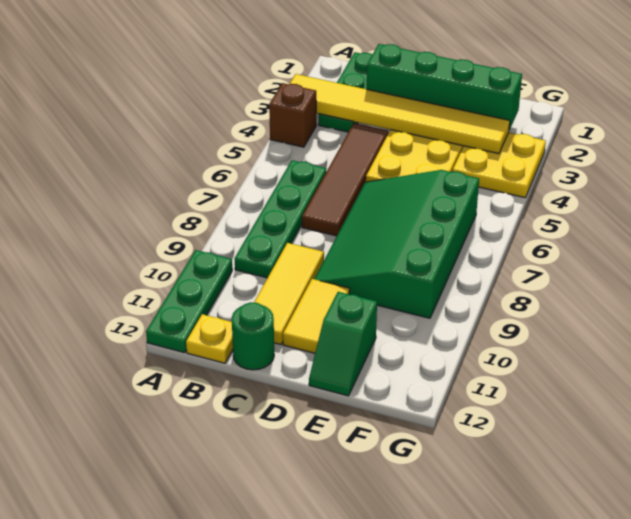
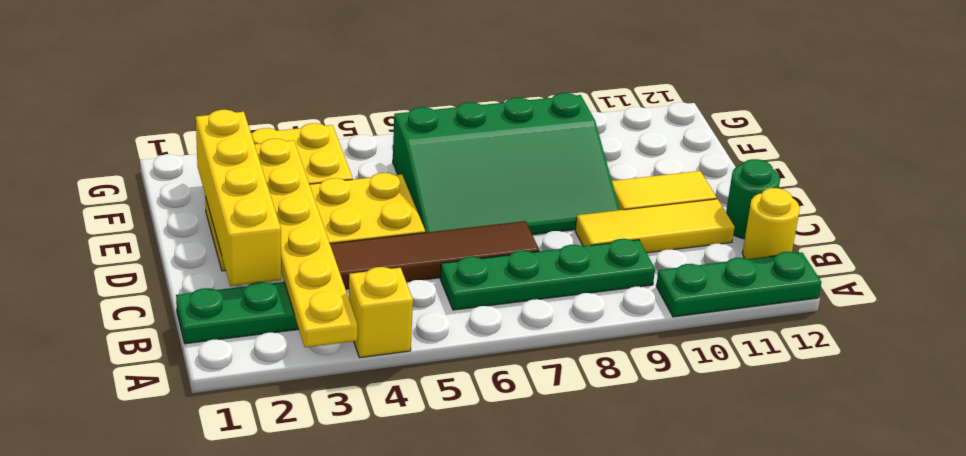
yellow tile A3:F3 level 2 -> yellow plate A3:F3 level 2
brown brick A4 level 1 -> yellow brick A4 level 1
yellow plate B12 level 1 -> yellow round brick B12 level 1
green brick C2:F2 level 2 -> yellow brick C2:F2 level 2
green slope E11:E12 level 1 top 11 -> none

